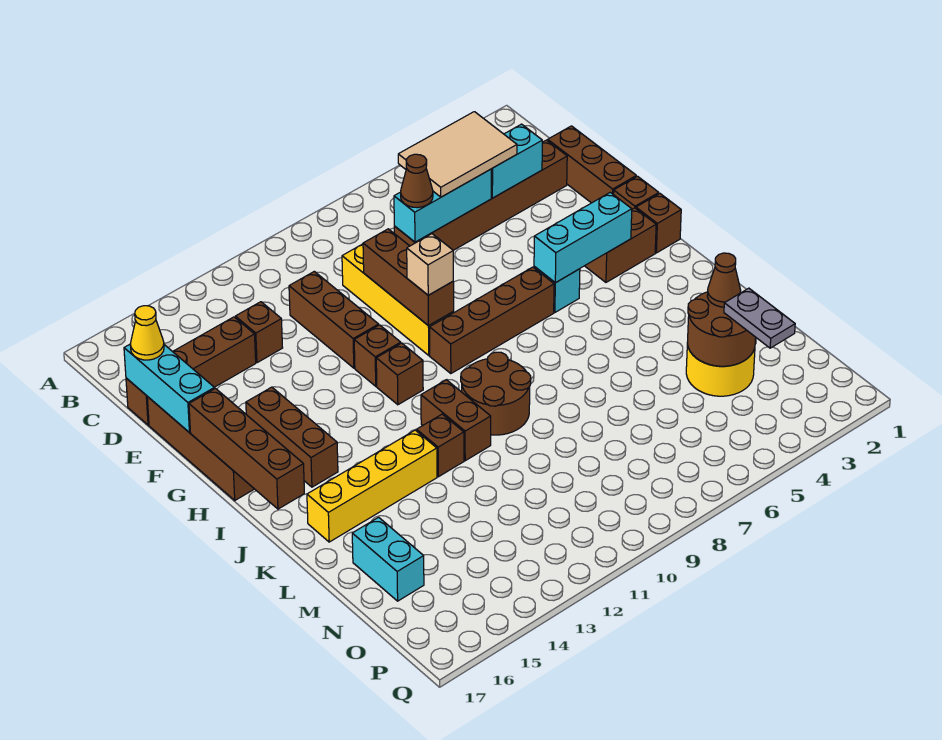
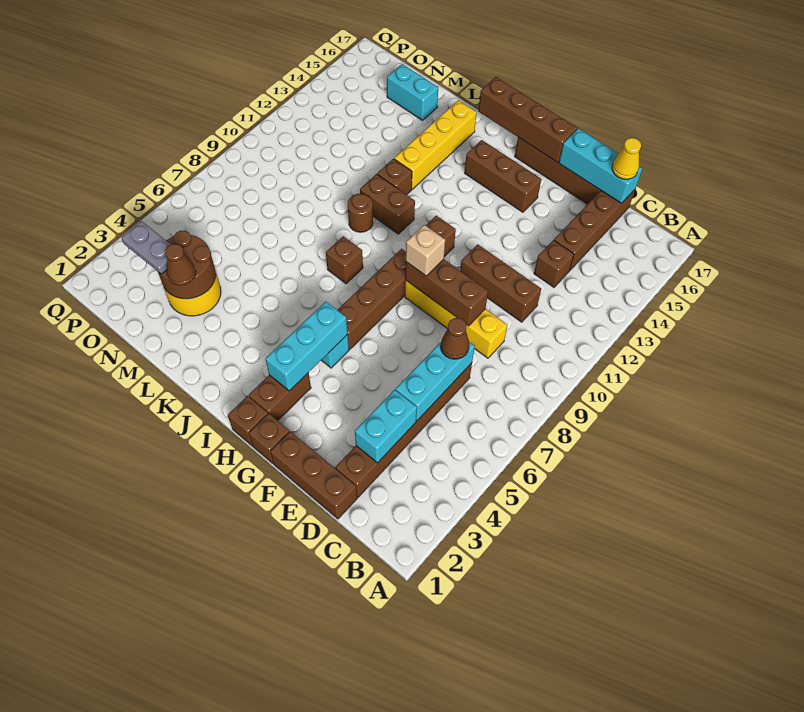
tan tile C4:D6 level 3 -> none
brown brick G11 level 1 -> brown brick J8 level 1
brown round brick J9:K10 level 1 -> brown round brick K10 level 1

